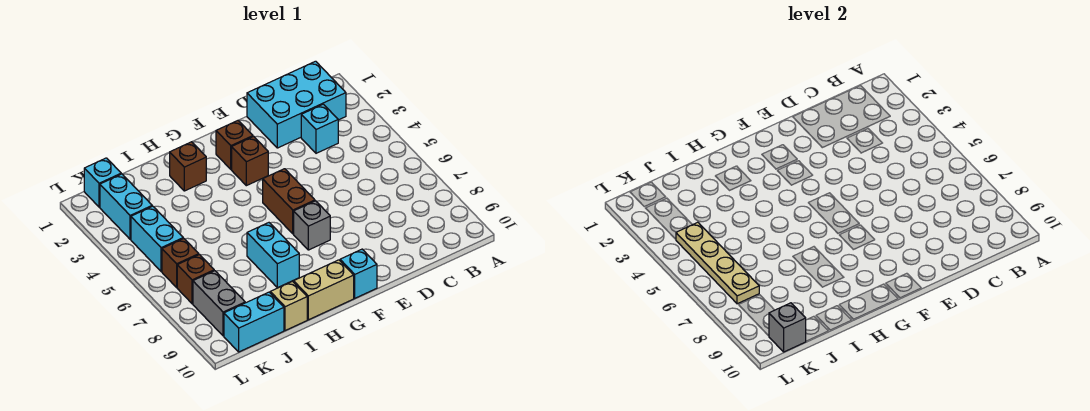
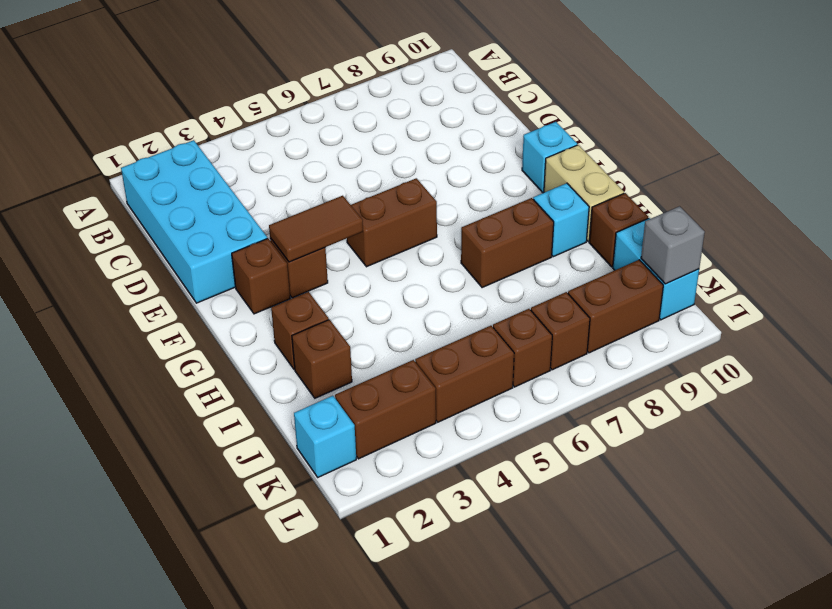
cyan brick B1:D2 level 1 -> cyan brick B1:E2 level 1
cyan brick C3 level 1 -> cyan brick H9 level 1
none -> brown tile F3:F4 level 2
grey brick F7 level 1 -> none
cyan brick H7:H8 level 1 -> brown brick H7:H8 level 1
none -> brown brick I2 level 1
tan brick I10 level 1 -> brown brick I10 level 1
cyan brick K2:K3 level 1 -> brown brick K2:K3 level 1
cyan brick K4:K5 level 1 -> brown brick K4:K5 level 1
tan plate K4:K7 level 2 -> none
grey brick K8:K9 level 1 -> brown brick K8:K9 level 1

